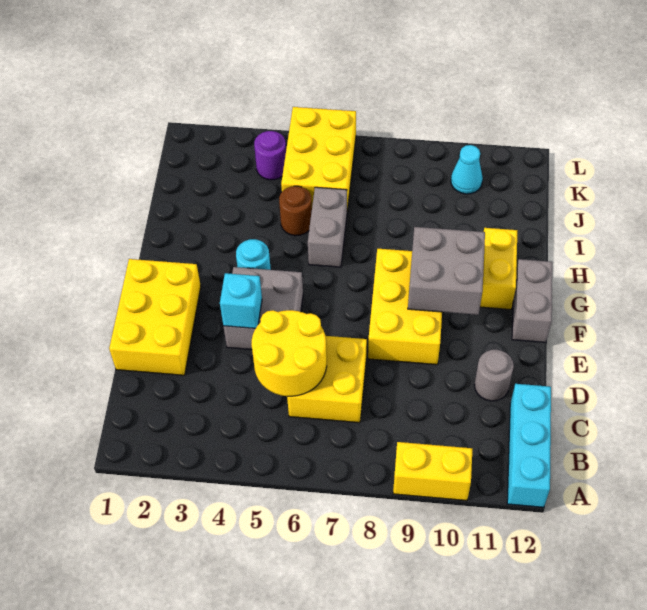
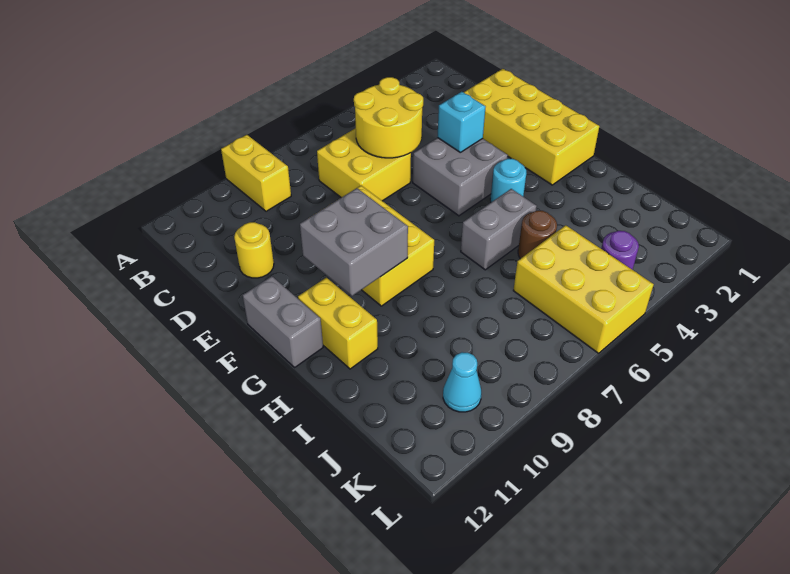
yellow brick A9:A10 level 1 -> yellow brick A9:B9 level 1
cyan brick A12:C12 level 1 -> none
yellow brick D1:F2 level 1 -> yellow brick D1:G2 level 1
grey round brick D11 level 1 -> yellow round brick D11 level 1
grey brick H6:I6 level 1 -> grey brick H5:H6 level 1

